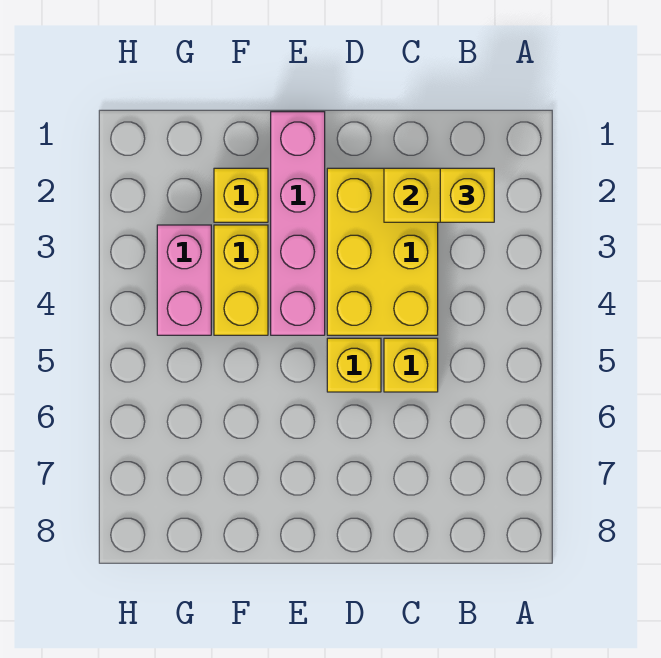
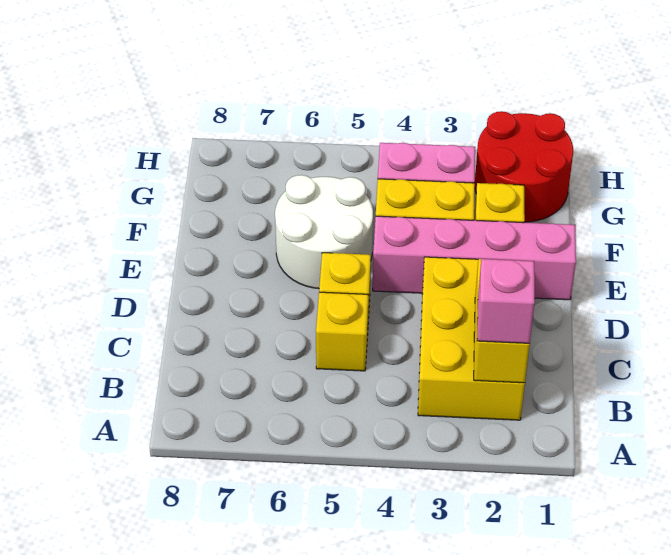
yellow brick B2 level 3 -> pink brick B2 level 3
yellow brick C2:D4 level 1 -> yellow brick B2:D3 level 1
none -> white round brick E5:F6 level 1
none -> red round brick G1:H2 level 1

